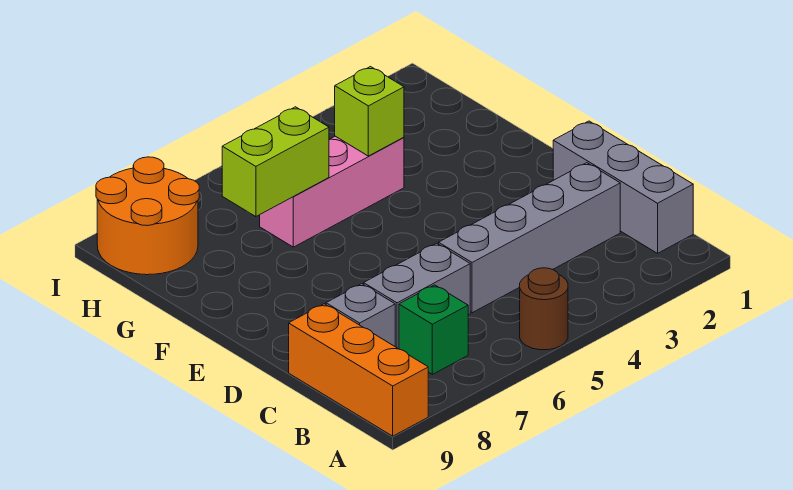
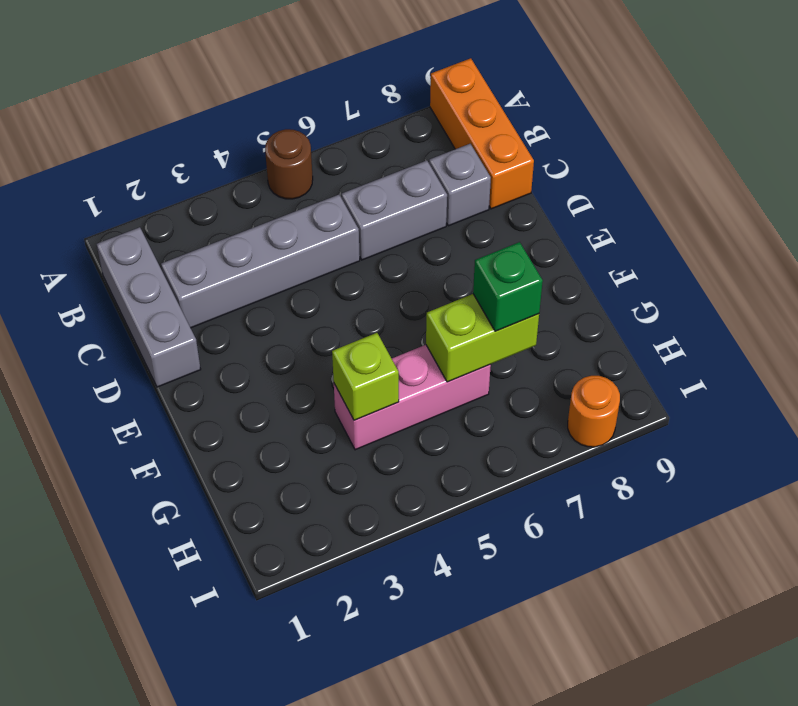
green brick B7 level 1 -> green brick G7 level 3
orange round brick H8:I9 level 1 -> orange round brick I8 level 1

